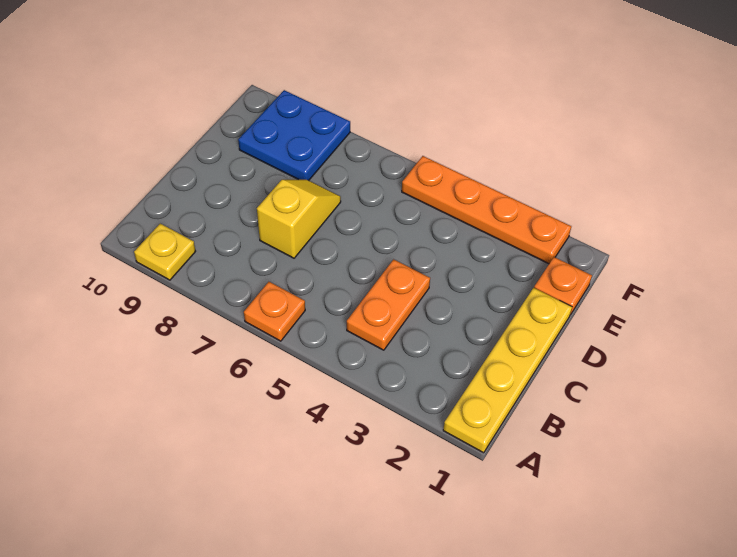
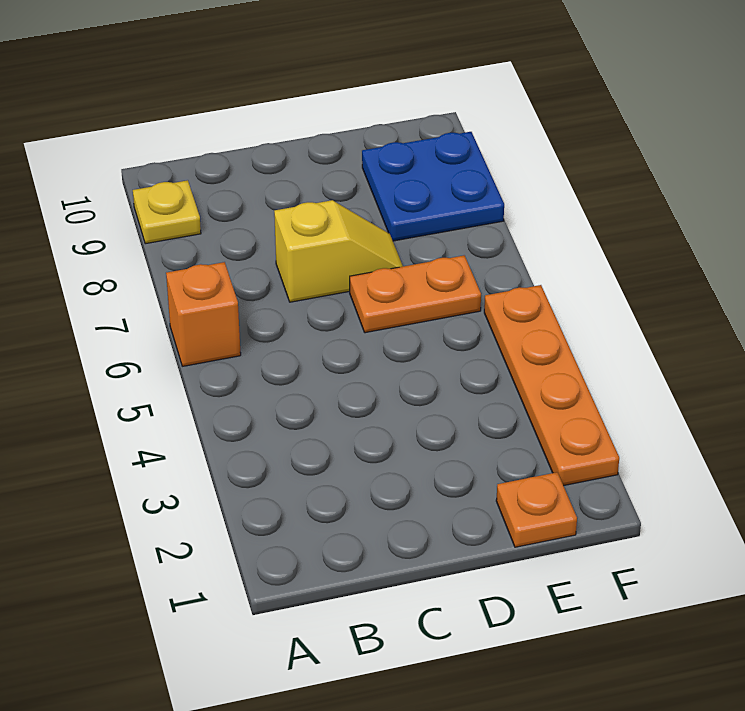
yellow plate A1:D1 level 1 -> none
orange plate A6 level 1 -> orange brick A6 level 1
orange plate B4:C4 level 1 -> orange plate D6:E6 level 1

